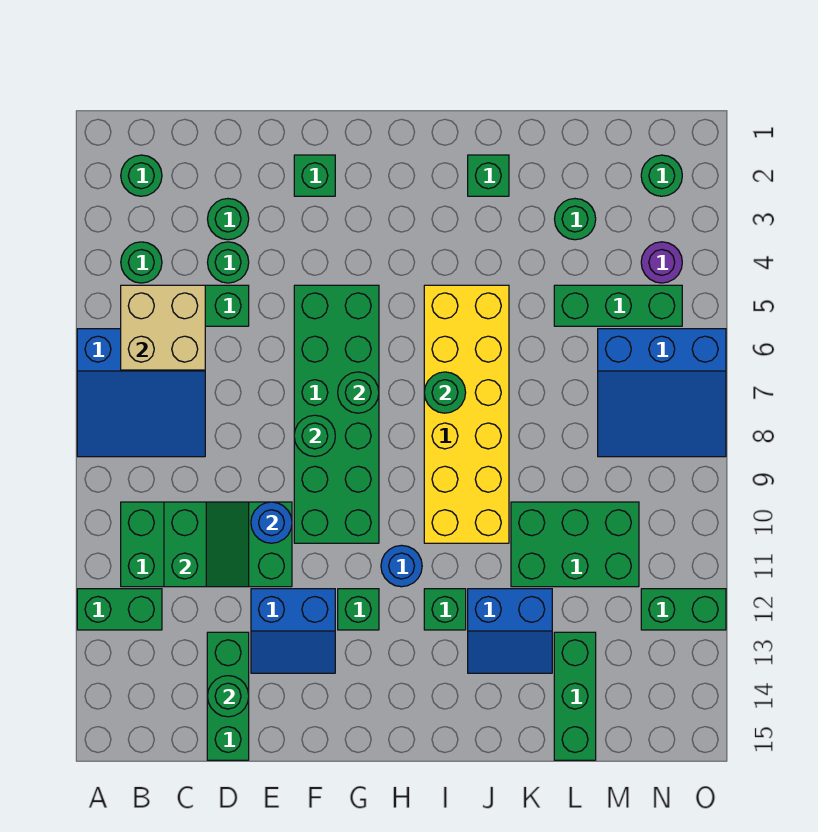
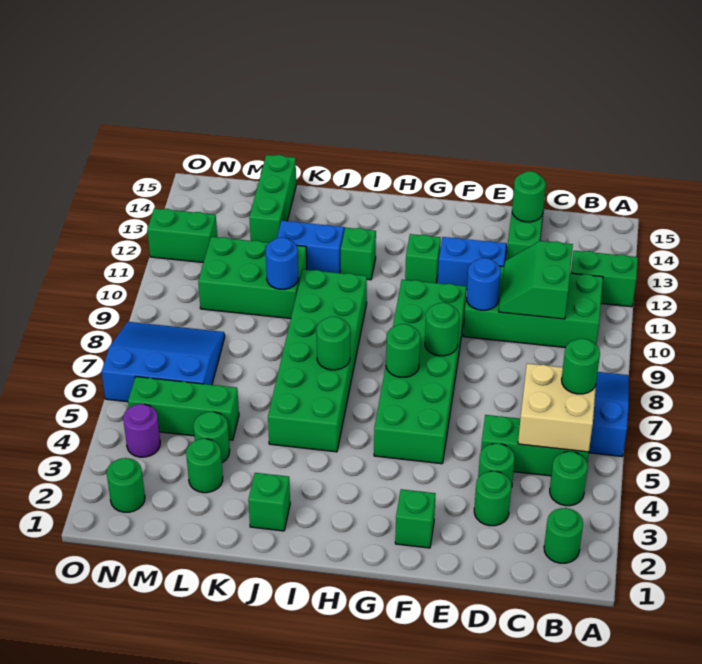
none -> green round brick B6 level 3
blue round brick H11 level 1 -> blue round brick K10 level 2
yellow brick I5:J10 level 1 -> green brick I5:J10 level 1
none -> green round brick L4 level 1

